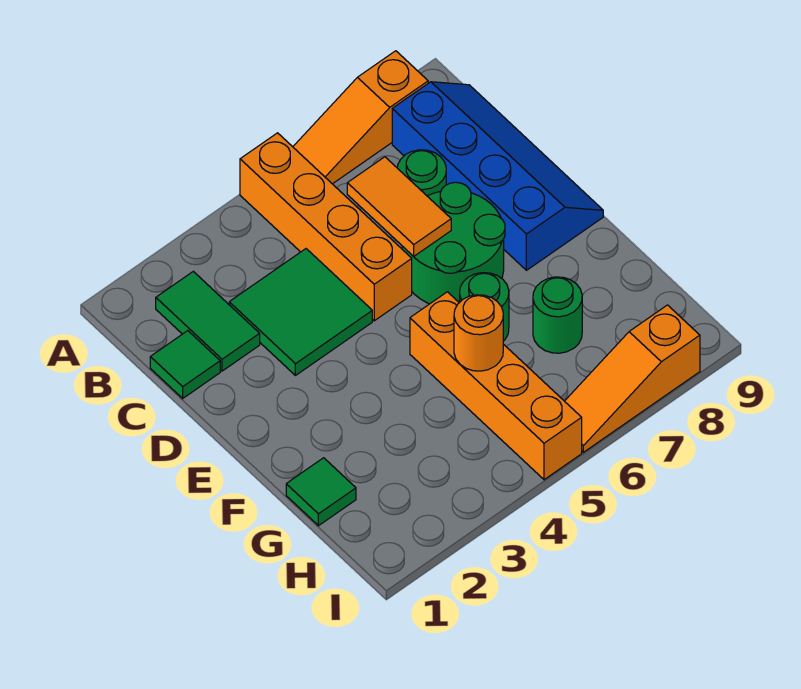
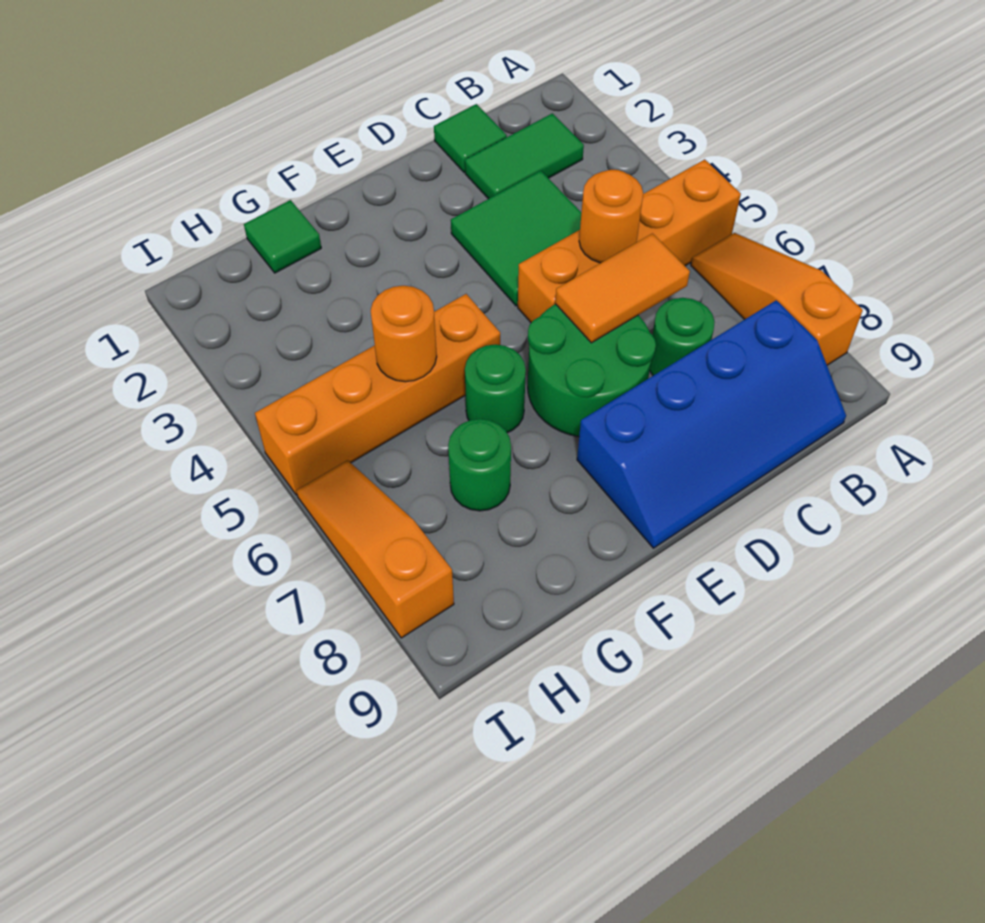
none -> orange round brick C5 level 2

